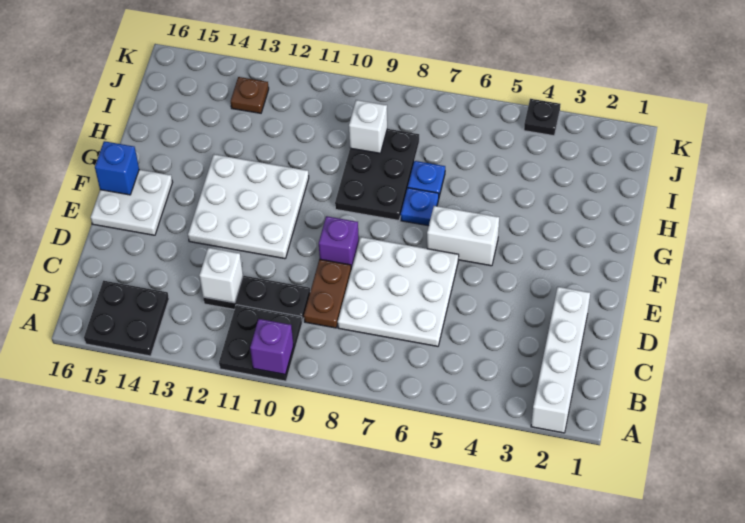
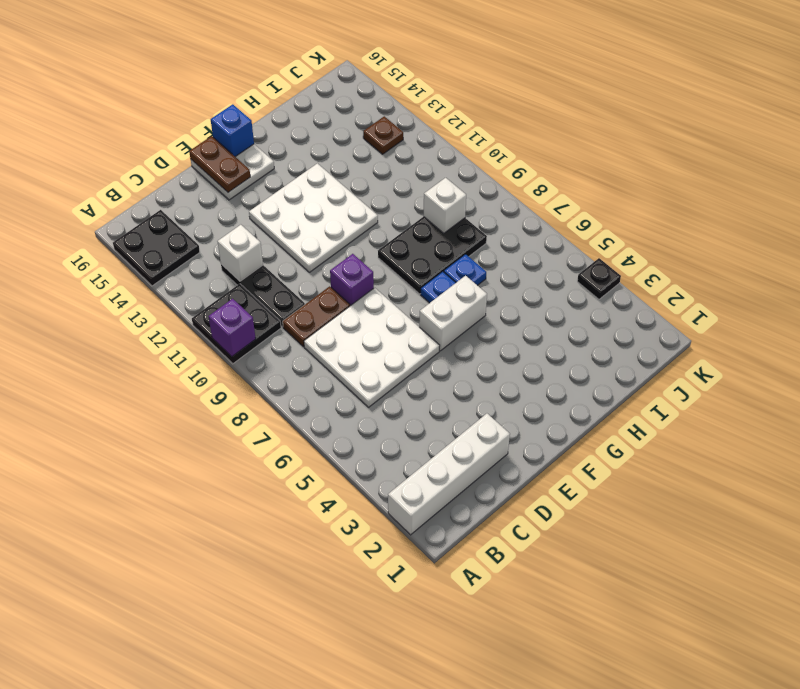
none -> brown plate E15:E16 level 2
white brick F5:F6 level 1 -> white brick F6:G6 level 1

